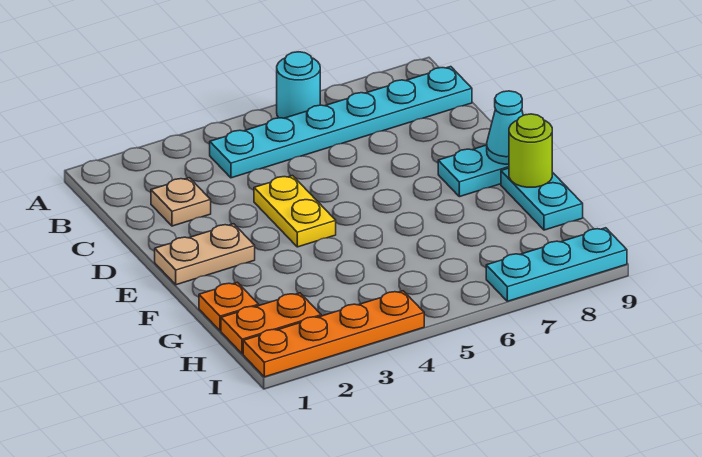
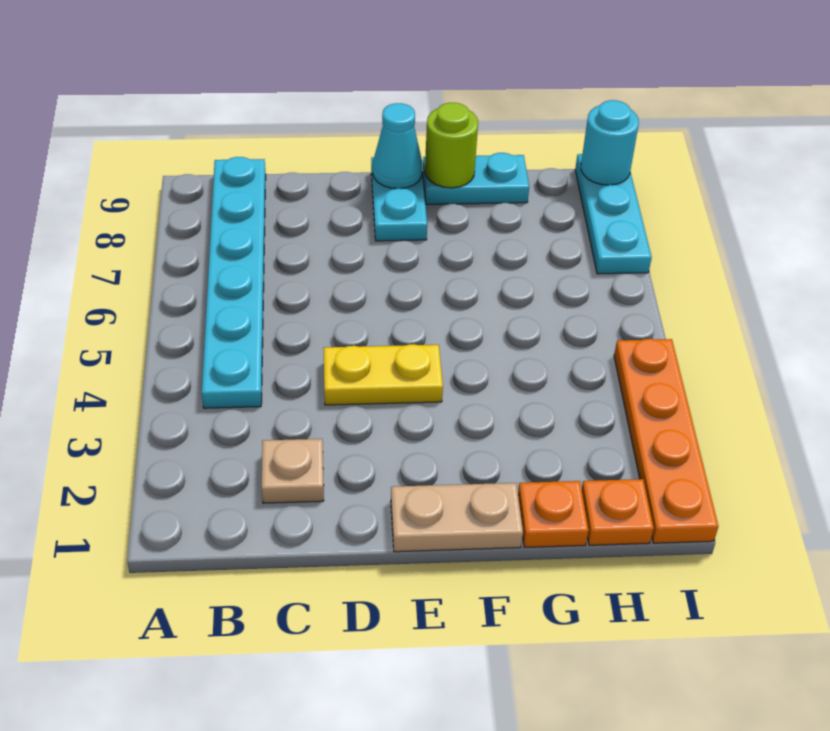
cyan round brick A6 level 1 -> cyan round brick I9 level 2
tan plate E1:E2 level 1 -> tan plate E1:F1 level 1
orange plate H1:H2 level 1 -> orange plate H1 level 1

